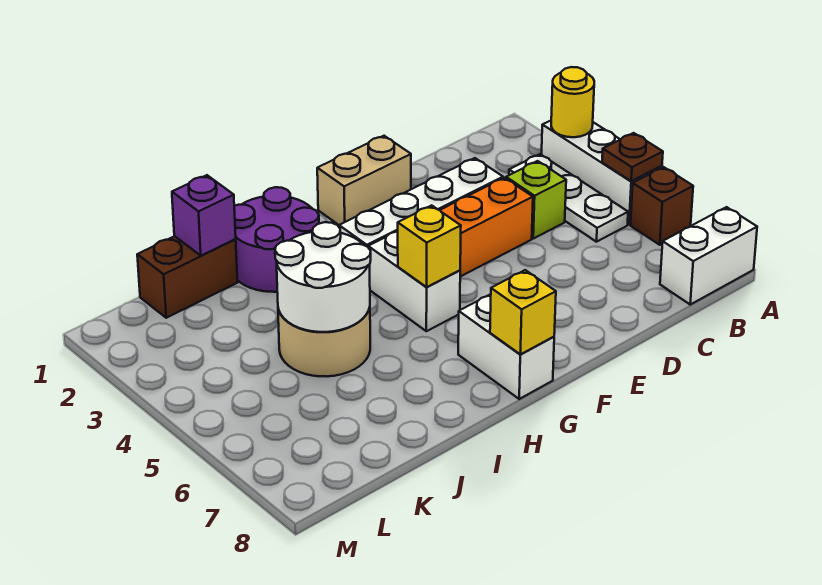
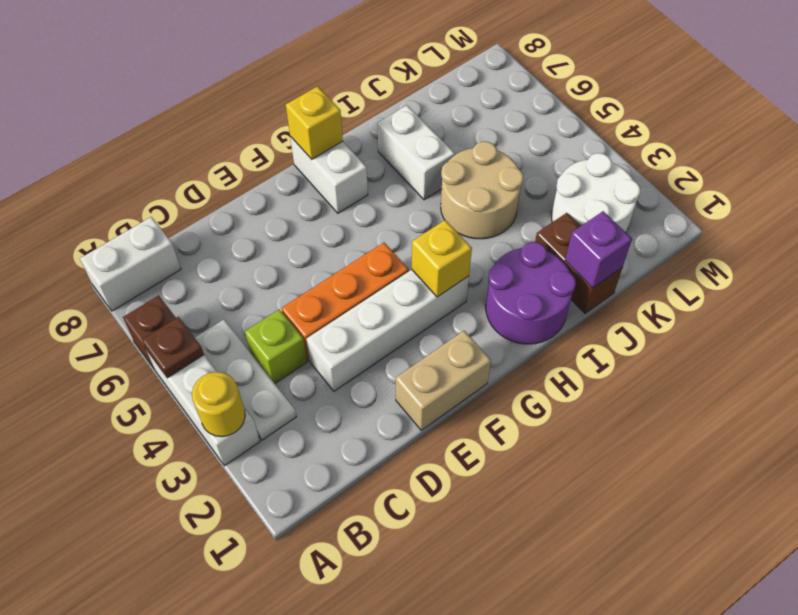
white brick G4:G5 level 1 -> white brick I6:I7 level 1
yellow brick G5 level 2 -> yellow brick G3 level 2
white round brick I4:J5 level 2 -> white round brick K2:L3 level 1
brown brick J1:K1 level 1 -> brown brick J1:J2 level 1

